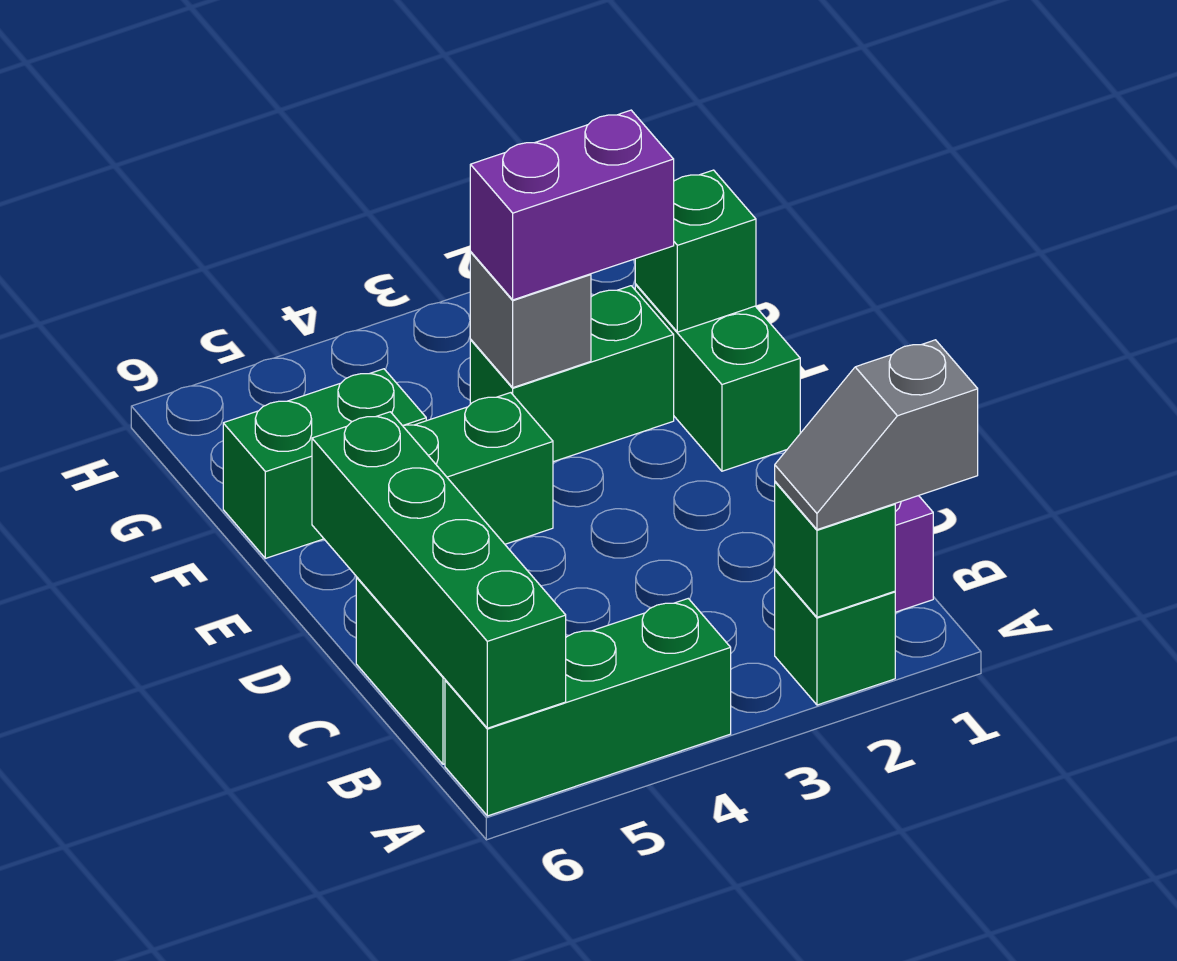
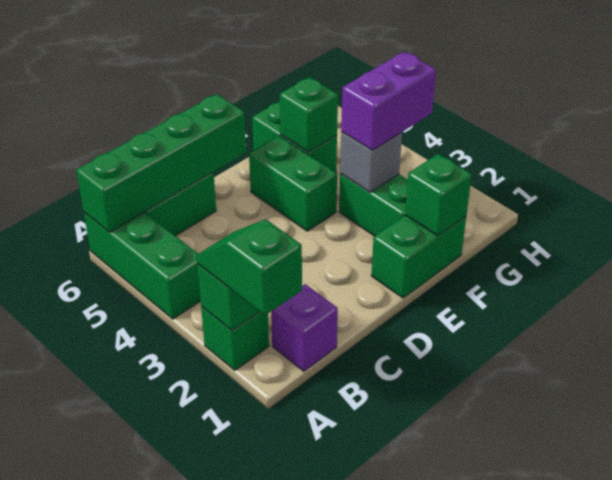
grey slope A1:A2 level 3 top 1 -> green slope A1:A2 level 3 top 1
purple brick F2:F3 level 3 -> purple brick F3:G3 level 3
none -> green brick F5 level 2

